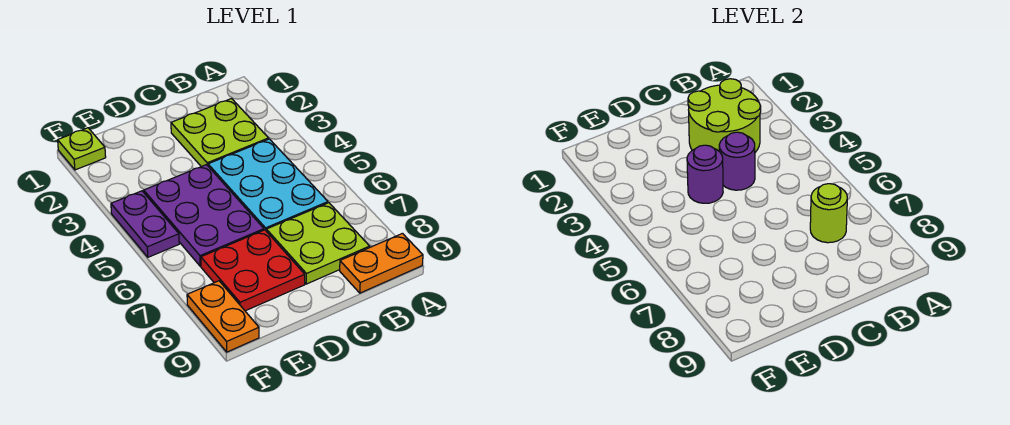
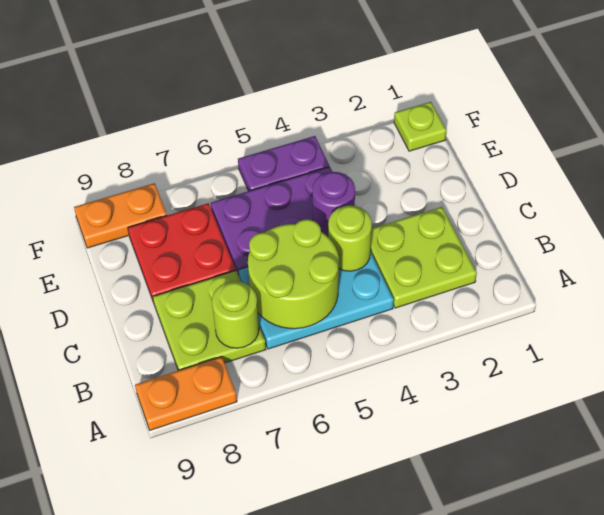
orange plate A9:B9 level 1 -> orange plate A8:A9 level 1
lime round brick B2:C3 level 2 -> lime round brick B5:C6 level 2
purple round brick C4 level 2 -> lime round brick C4 level 2

